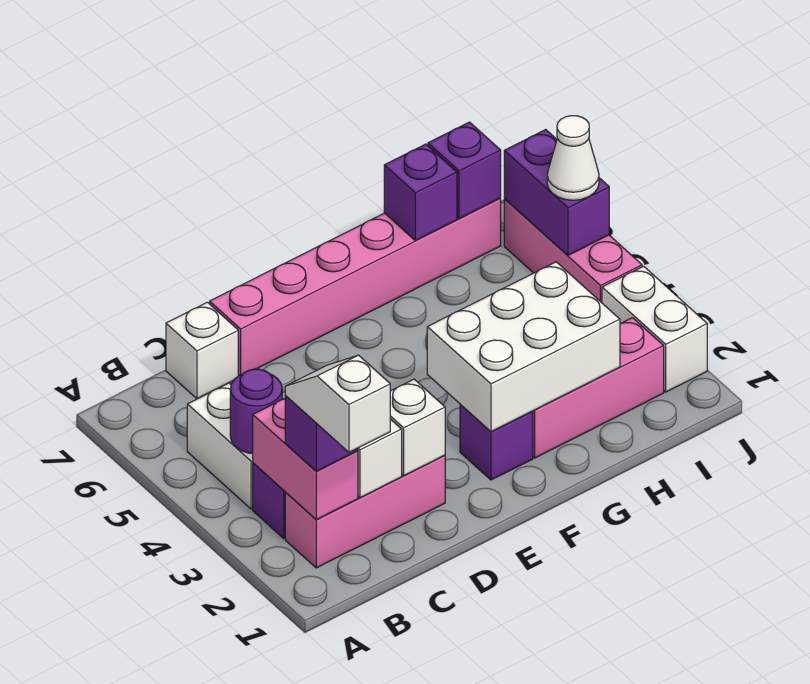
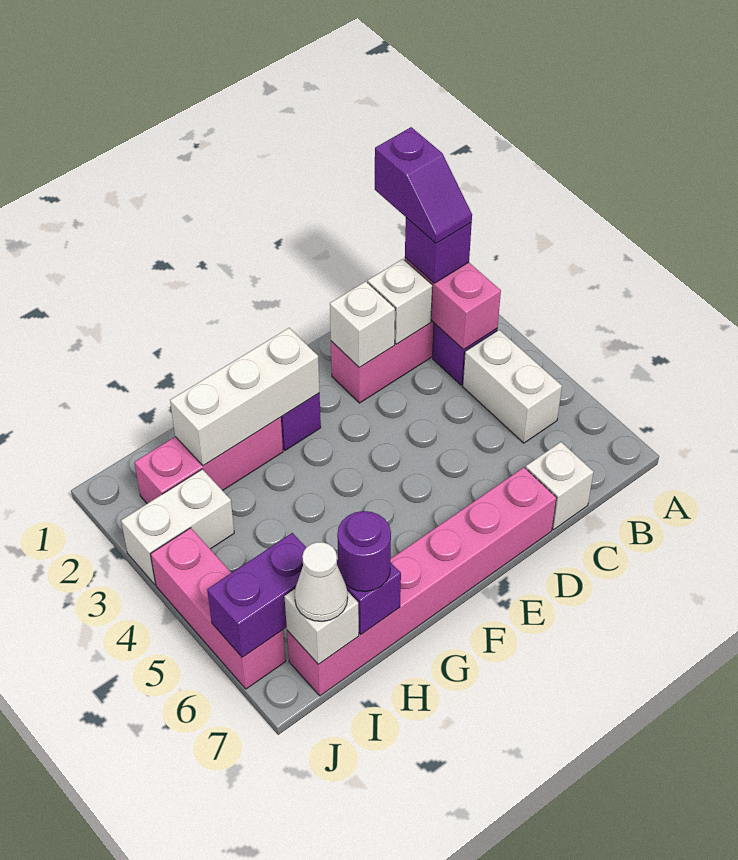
white slope B1:B2 level 4 top 1 -> purple slope B1:B2 level 4 top 1
purple round brick B4 level 2 -> purple round brick H7 level 3
white brick F2:H3 level 2 -> white brick F2:H2 level 2
purple brick I7 level 2 -> white brick I7 level 2
white brick J2:J3 level 1 -> white brick I3:J3 level 1
purple brick J5:J6 level 2 -> purple brick I6:J6 level 2
white cone J5 level 3 -> white cone I7 level 3

